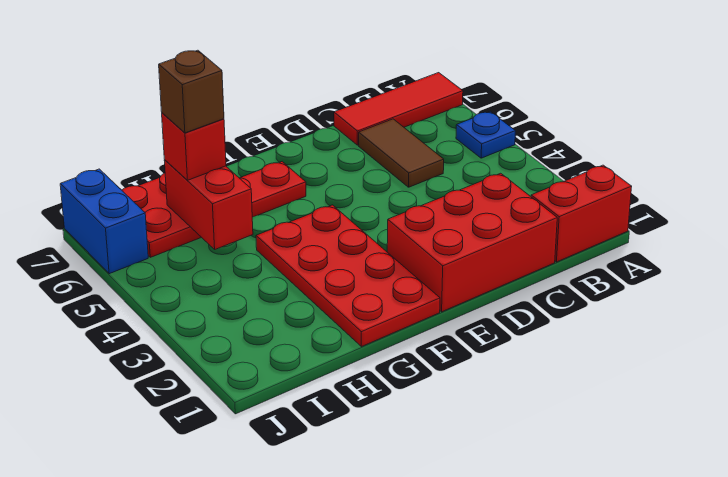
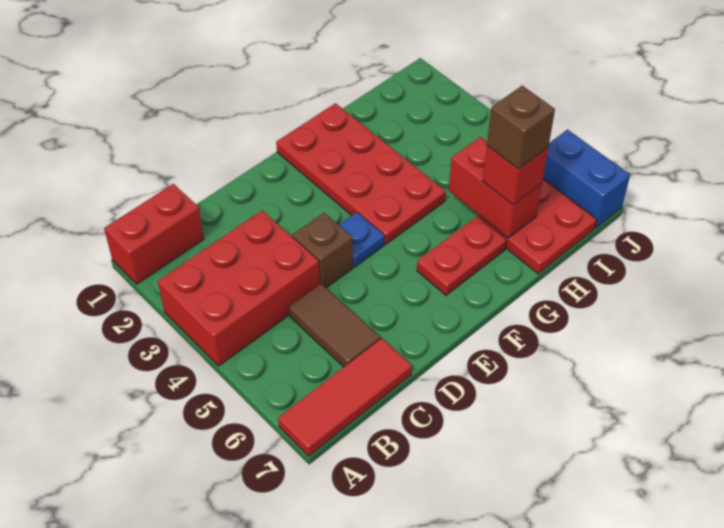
blue plate A5 level 1 -> blue plate E4 level 1
red brick C1:E2 level 1 -> red brick A3:C4 level 1
none -> brown brick D4 level 1

